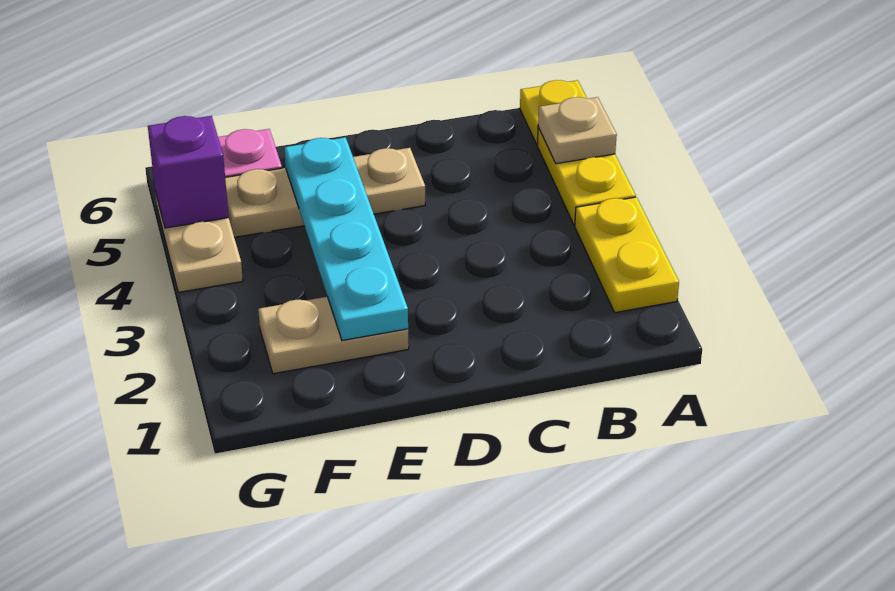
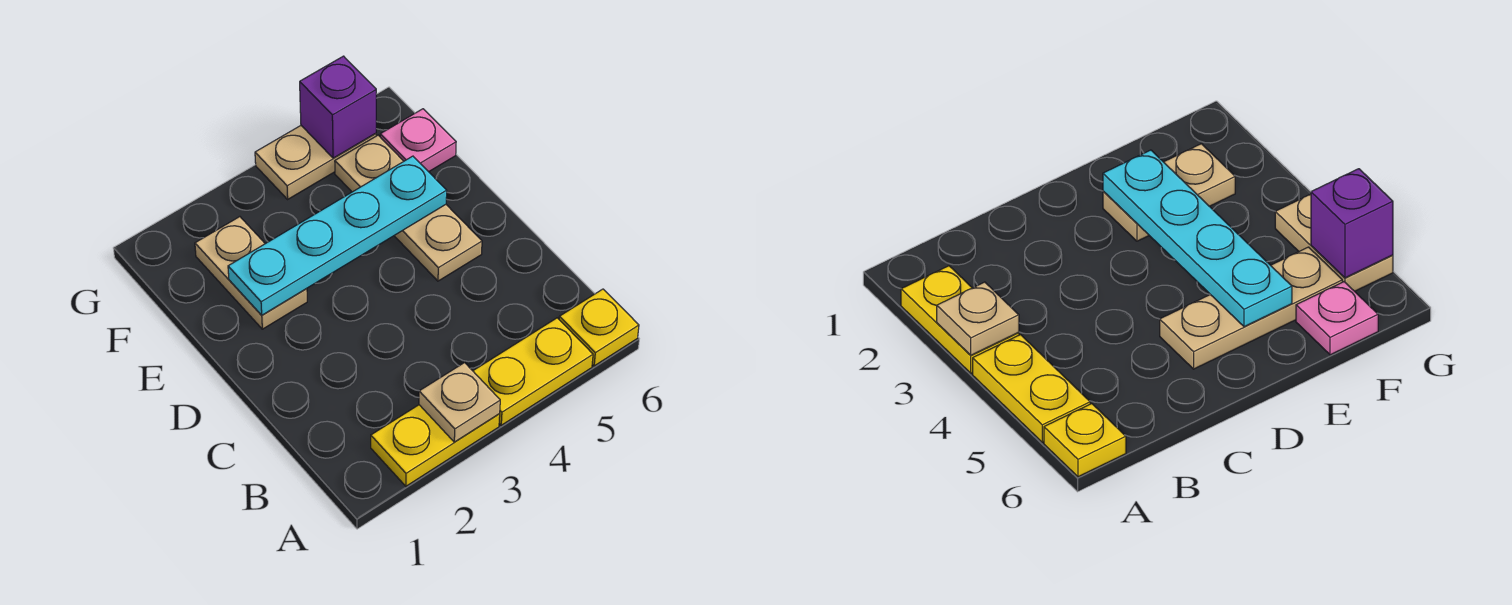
tan plate A5 level 2 -> tan plate A3 level 2

